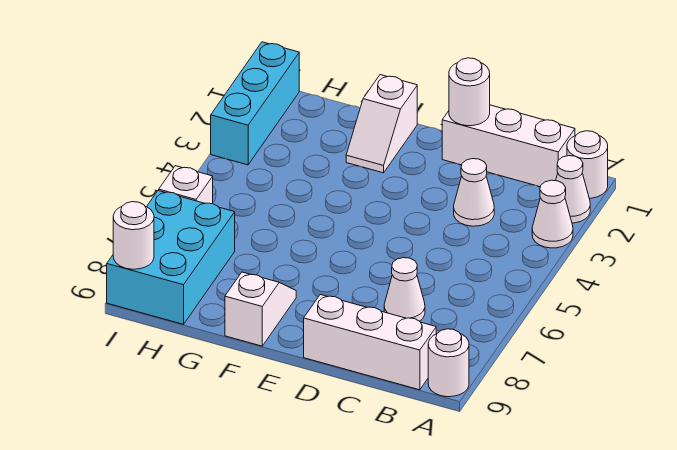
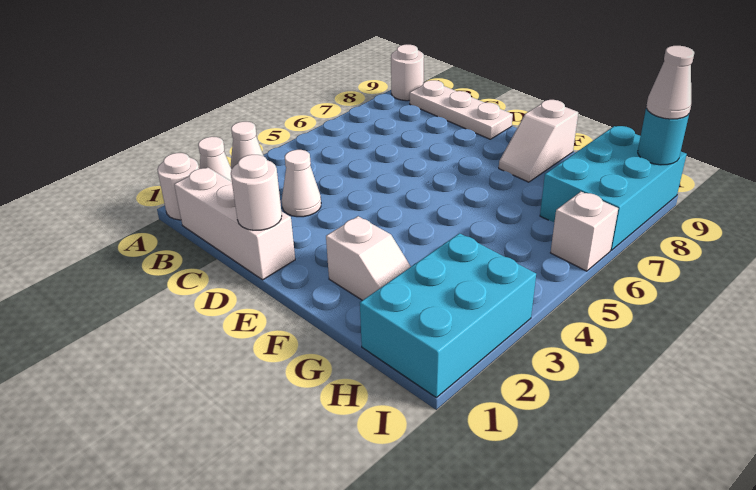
white brick B9:D9 level 1 -> white plate B9:D9 level 1
white cone C7 level 1 -> white cone I9 level 3
white slope F1:F2 level 1 top 1 -> white slope F2:G2 level 1 top F
cyan brick I1:I3 level 1 -> cyan brick H1:I3 level 1
white round brick I9 level 2 -> cyan round brick I9 level 2

